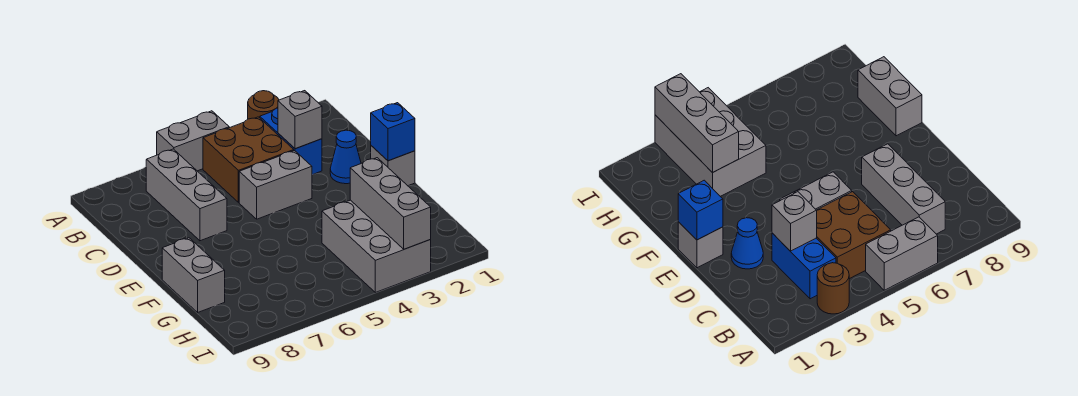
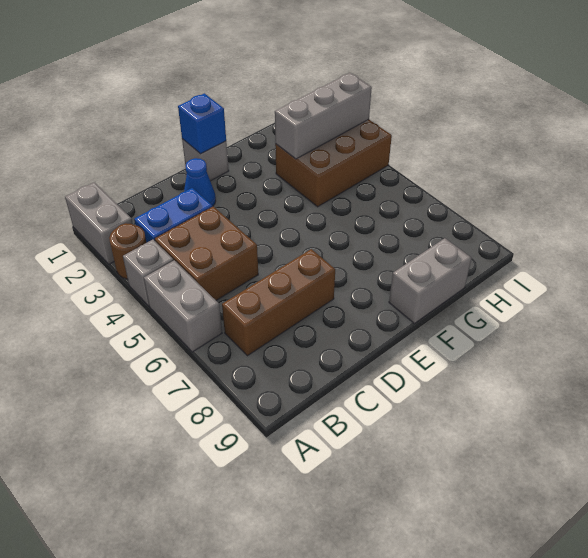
grey brick B7:D7 level 1 -> brown brick B7:D7 level 1
grey brick C3 level 2 -> grey brick A4 level 1
grey brick D4:D5 level 1 -> grey brick A1:A2 level 1
grey brick G3:I4 level 1 -> brown brick G3:I4 level 1

